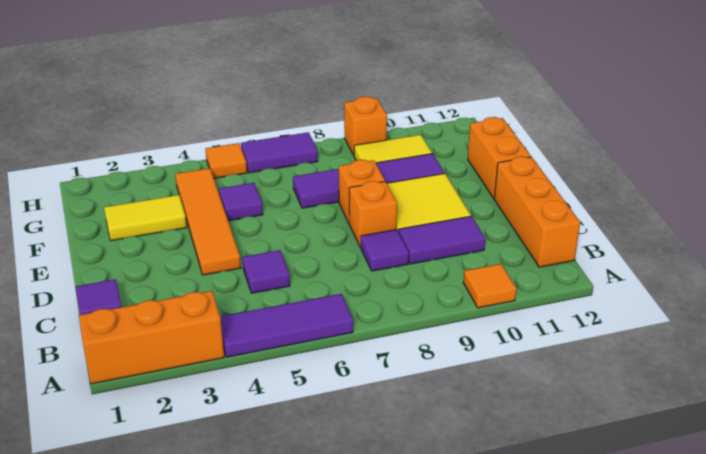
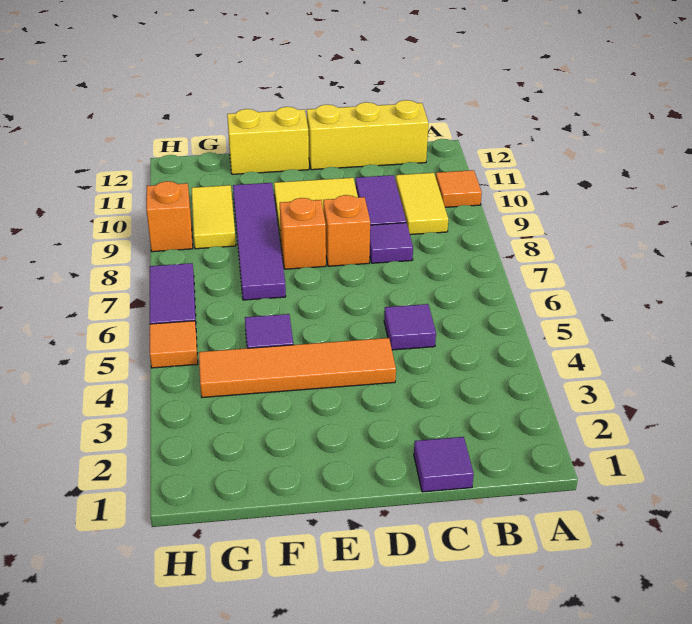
orange brick A1:A3 level 1 -> none
purple tile A4:A6 level 1 -> none
orange brick B12:D12 level 1 -> yellow brick B12:D12 level 1
orange brick E12:F12 level 1 -> yellow brick E12:F12 level 1
yellow tile F2:F3 level 1 -> yellow tile B9:B10 level 1

